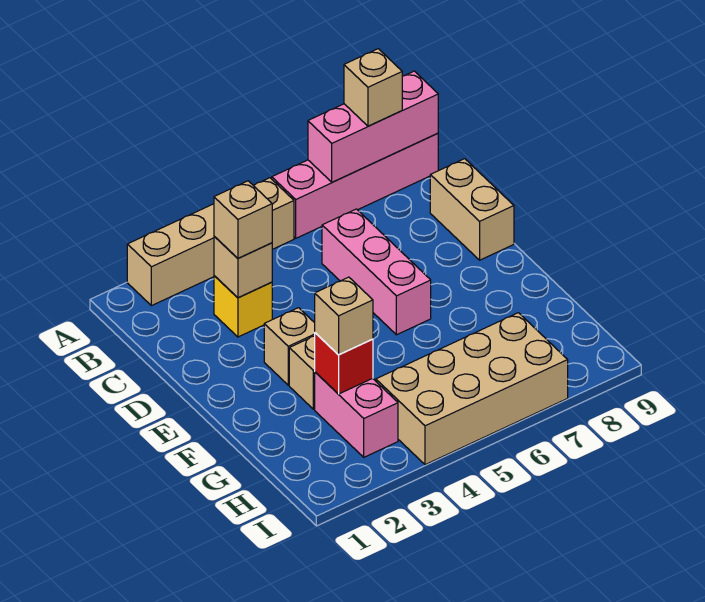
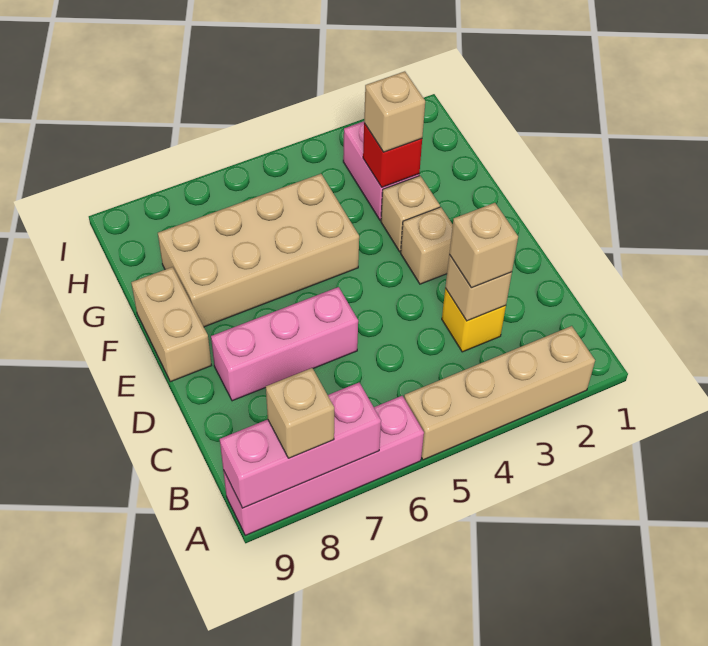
pink brick C6:E6 level 1 -> pink brick D6:D8 level 1
tan brick C9:D9 level 1 -> tan brick E9:F9 level 1
tan brick H4:I7 level 1 -> tan brick F5:G8 level 1

